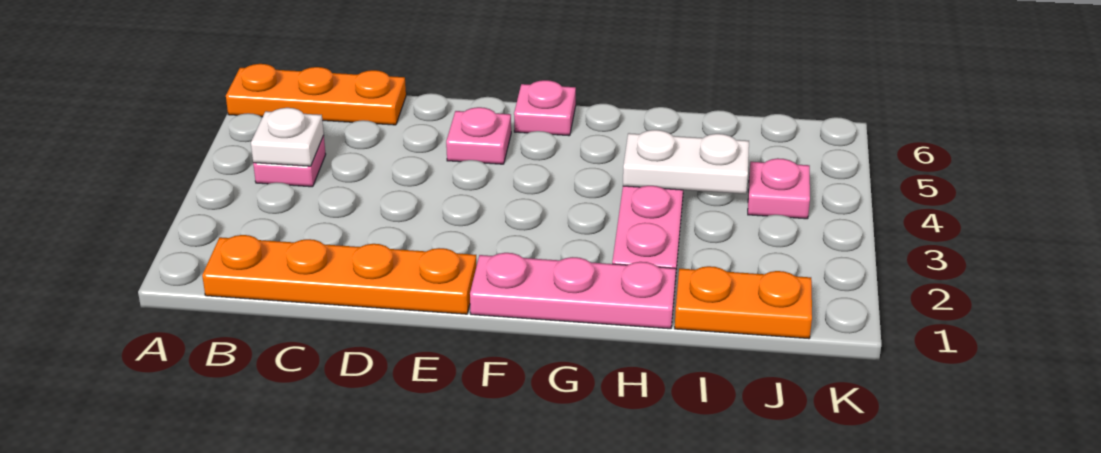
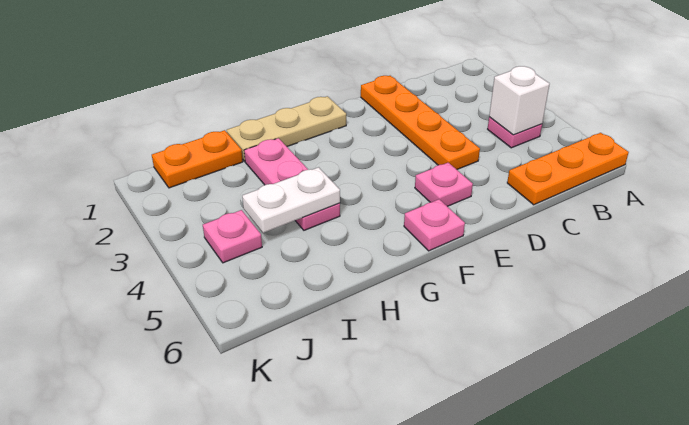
orange plate B1:E1 level 1 -> orange plate D1:D4 level 1
white plate B4 level 2 -> white brick B4 level 2
pink plate F1:H1 level 1 -> tan plate F1:H1 level 1

